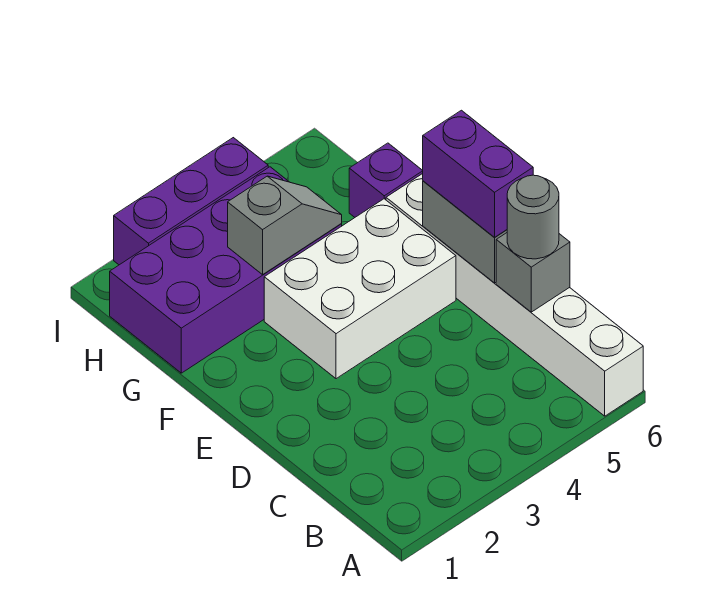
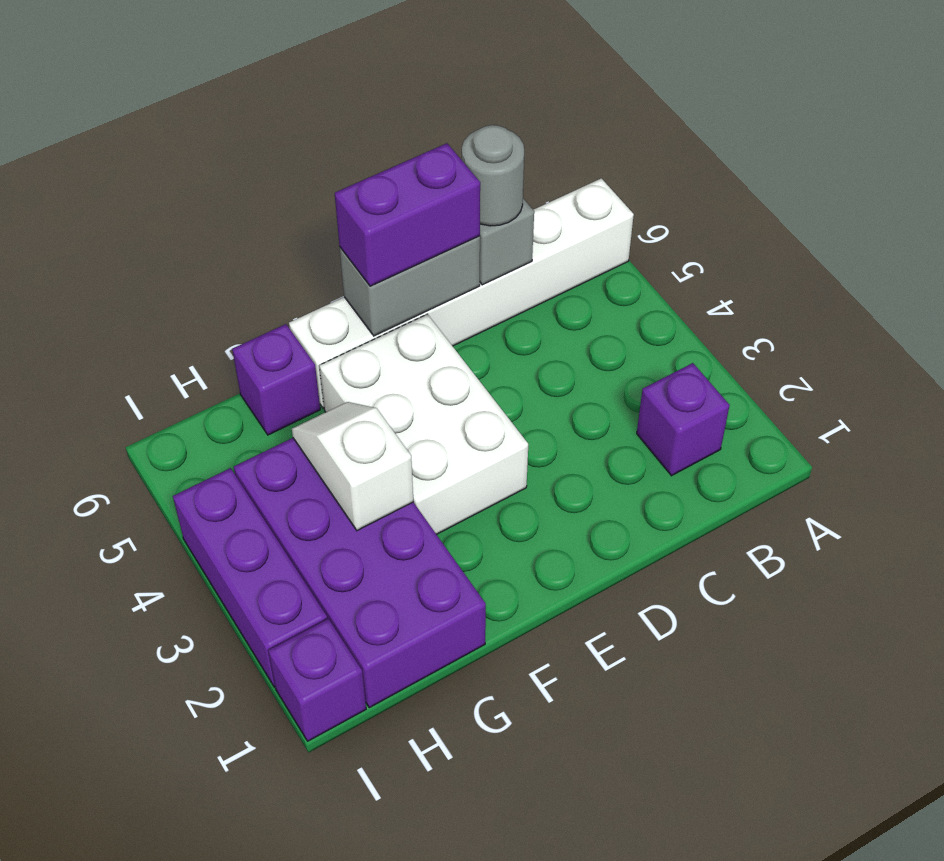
none -> purple brick B2 level 1
grey slope G3:G4 level 2 top 3 -> white slope G3:G4 level 2 top 3
none -> purple brick I1 level 1

